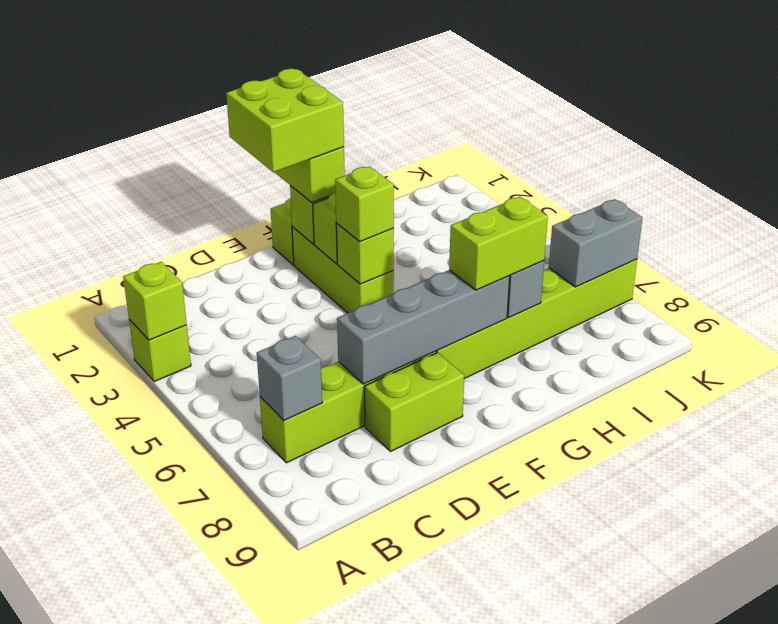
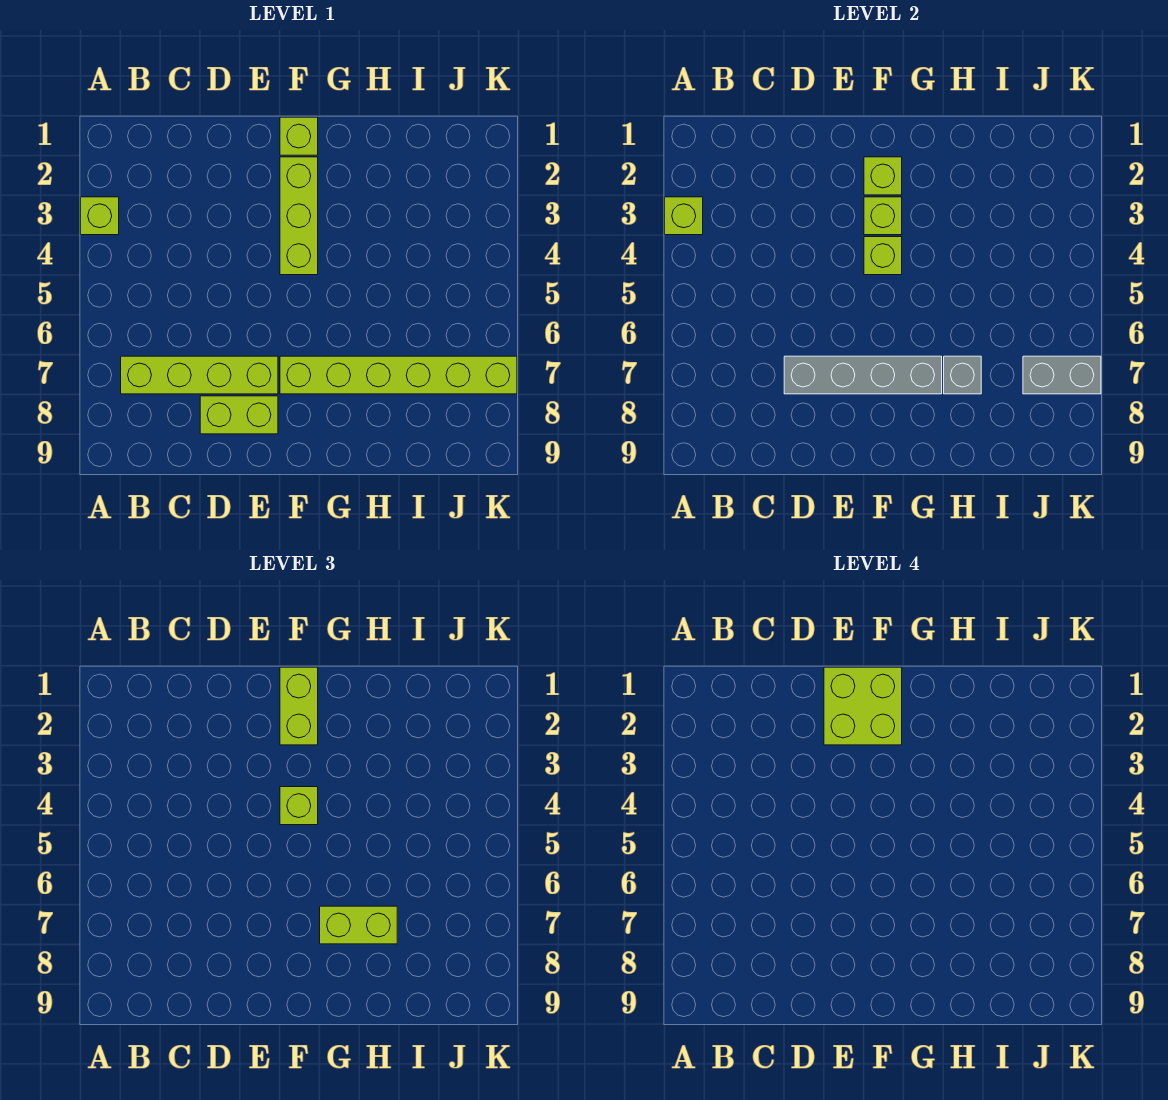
grey brick B7 level 2 -> none

